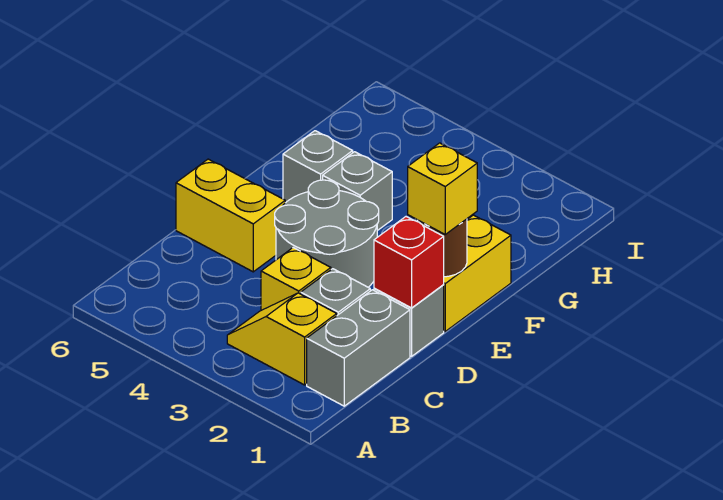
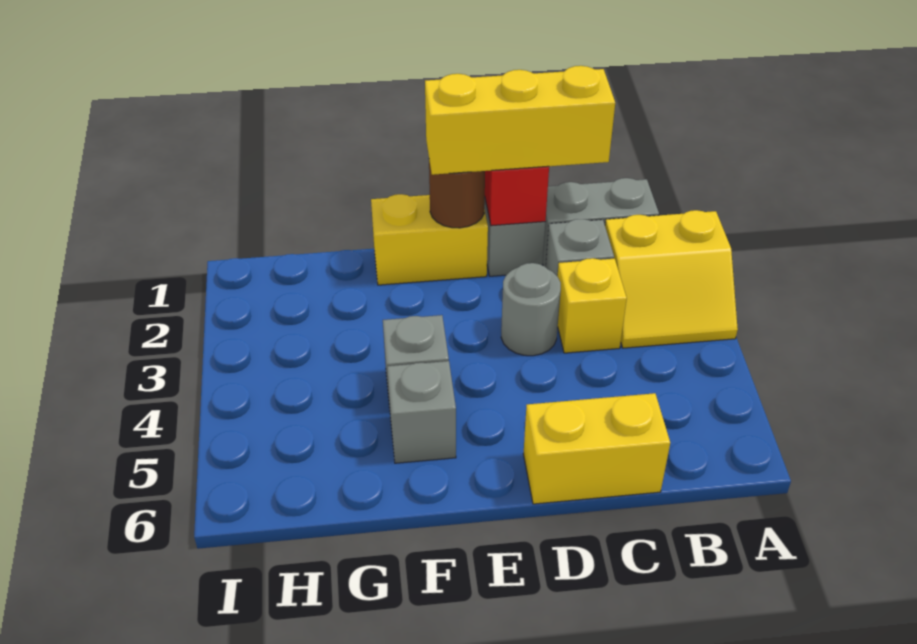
yellow slope B2:B3 level 1 top 2 -> yellow slope A2:B3 level 1 top 2
grey round brick D3:E4 level 1 -> grey round brick D3 level 1
yellow brick D5:D6 level 1 -> yellow brick C6:D6 level 1
yellow brick E1 level 3 -> yellow brick C1:E1 level 3

